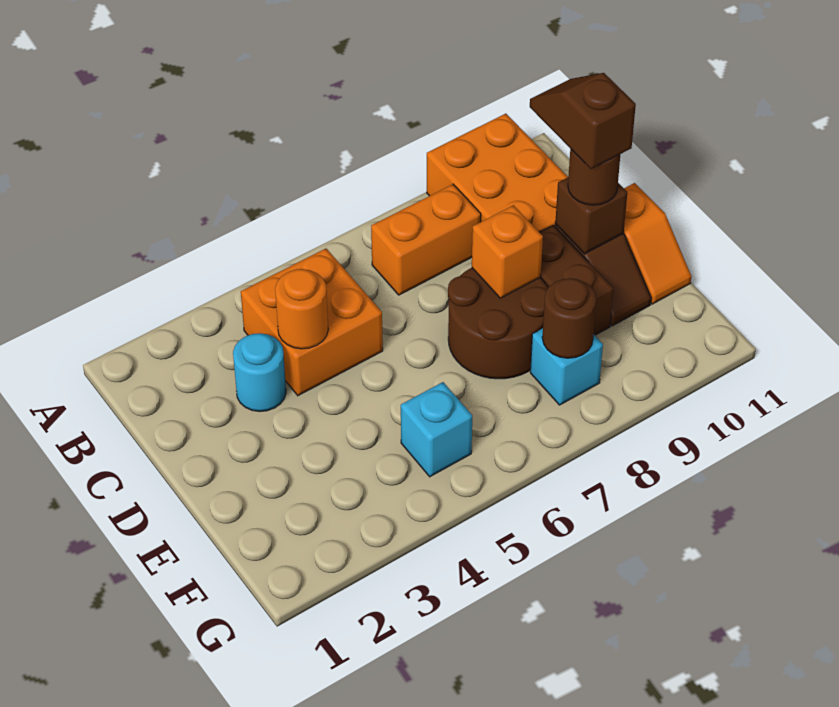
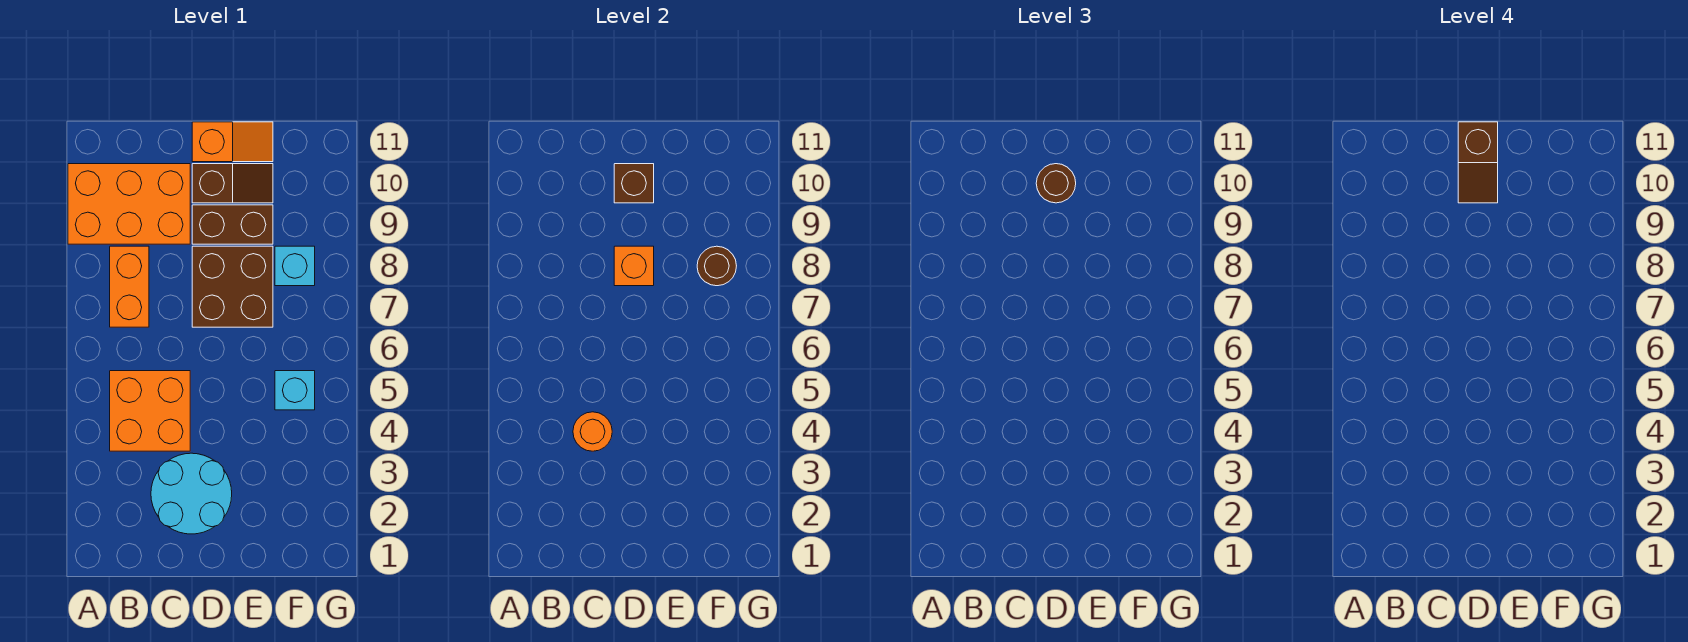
cyan round brick C3 level 1 -> cyan round brick C2:D3 level 1
brown slope C10:D10 level 4 top D -> brown slope D10:D11 level 4 top 11
brown round brick D7:E8 level 1 -> brown brick D7:E8 level 1

